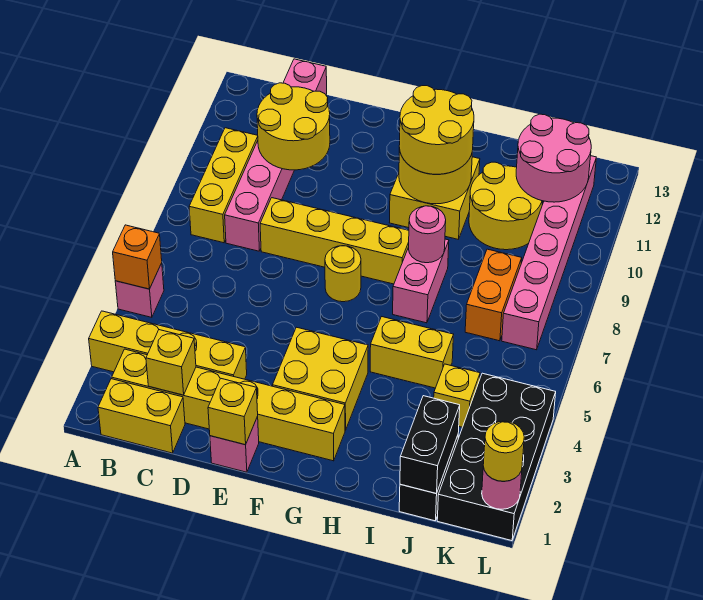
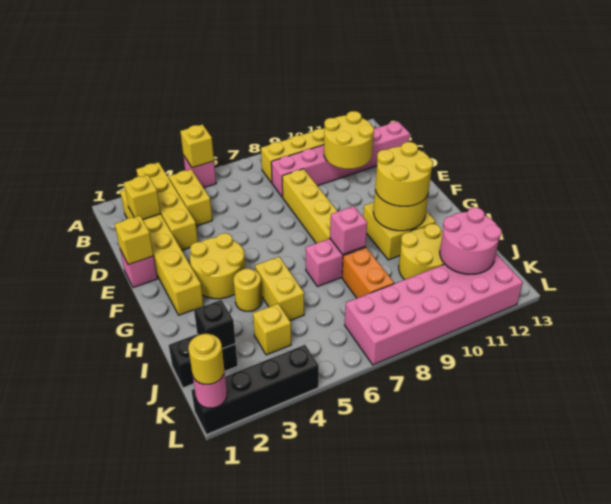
orange brick A5 level 2 -> yellow brick A5 level 2
yellow brick B1:C1 level 1 -> yellow brick B4:C4 level 1
yellow brick F3:G4 level 1 -> yellow round brick F3:G4 level 1
yellow round brick F7 level 1 -> yellow round brick H4 level 1
pink round brick H8 level 2 -> pink brick H8 level 2
black brick J1:J2 level 2 -> black brick J2 level 2
orange brick J7:J8 level 1 -> orange brick I8:J8 level 1
black brick K1:L4 level 1 -> black brick L1:L4 level 1
pink brick K7:K12 level 1 -> pink brick K7:L12 level 1

